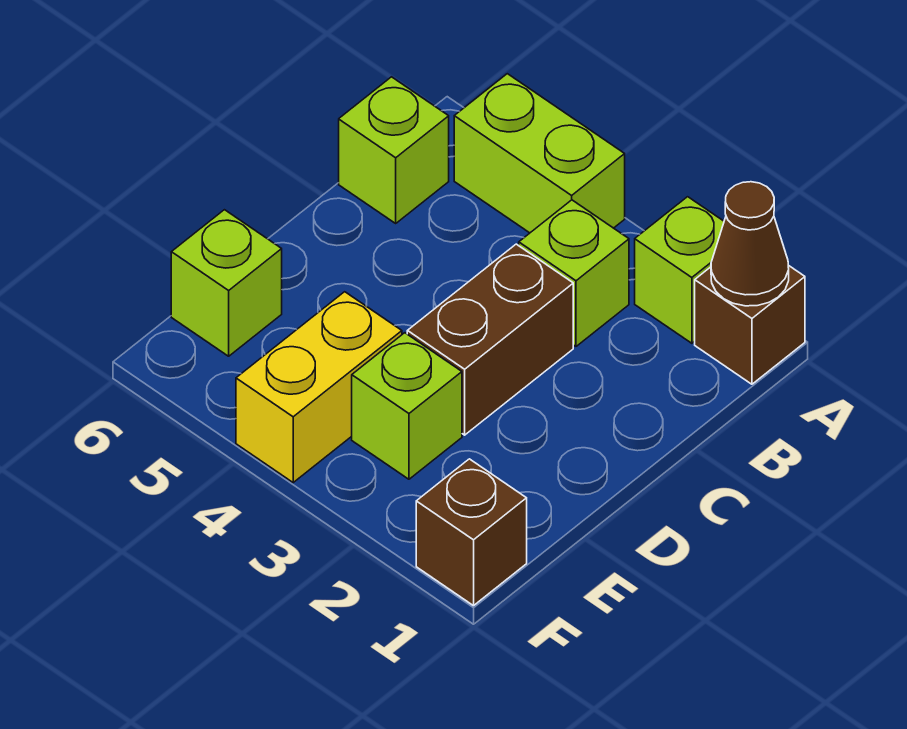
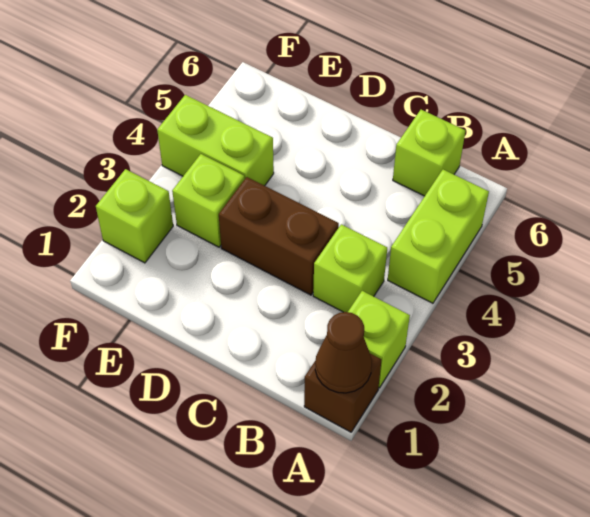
yellow brick E4:F4 level 1 -> lime brick E4:F4 level 1
lime brick E6 level 1 -> lime brick F2 level 1
brown brick F1 level 1 -> none

